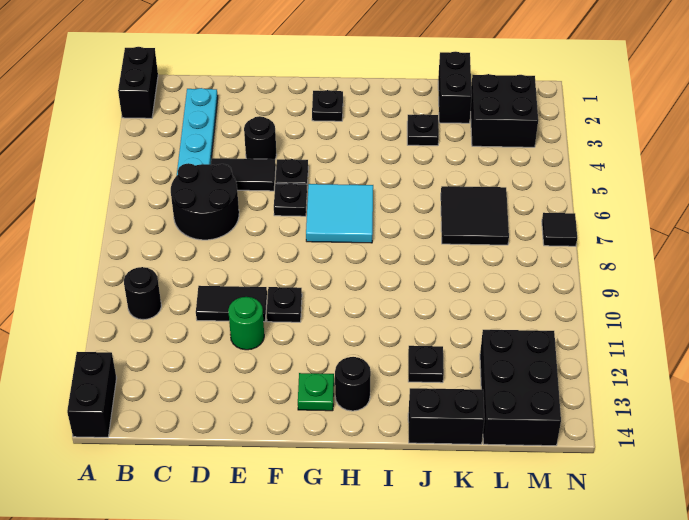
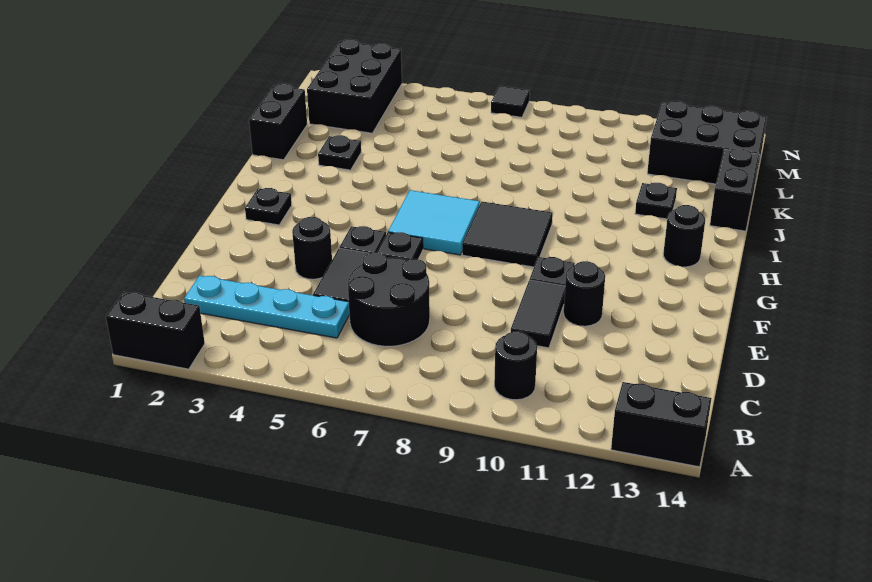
green round brick E11 level 1 -> black round brick E11 level 1
green plate G13 level 1 -> none
black brick K1:K2 level 1 -> black brick J1:K1 level 1
black tile K6:L7 level 1 -> black tile G8:H9 level 1
black brick L2:M3 level 1 -> black brick L2:N3 level 1

